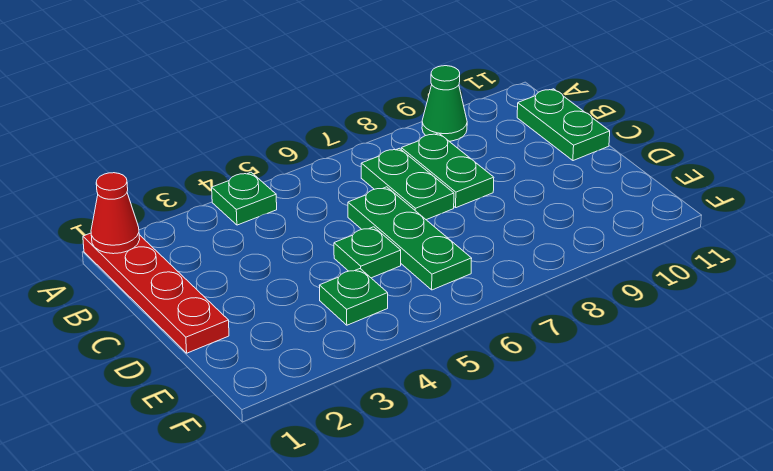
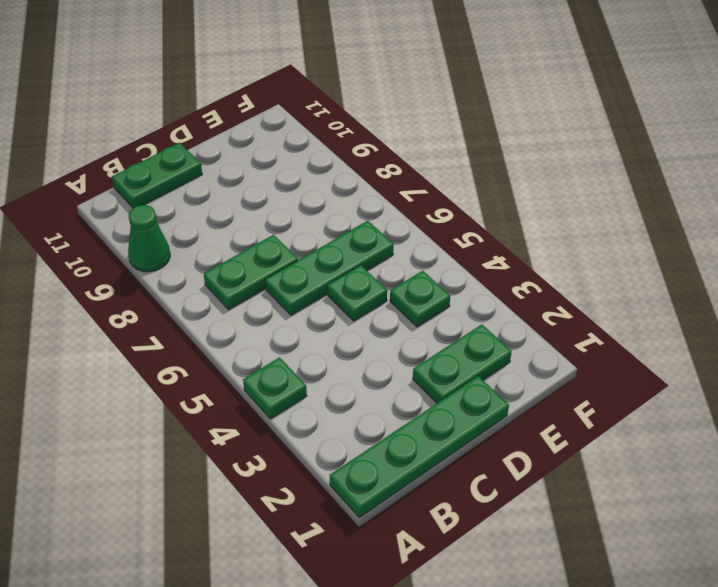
red plate A1:D1 level 1 -> green plate A1:D1 level 1
red cone A1 level 2 -> none
green plate B8:C8 level 1 -> green plate D2:E2 level 1

